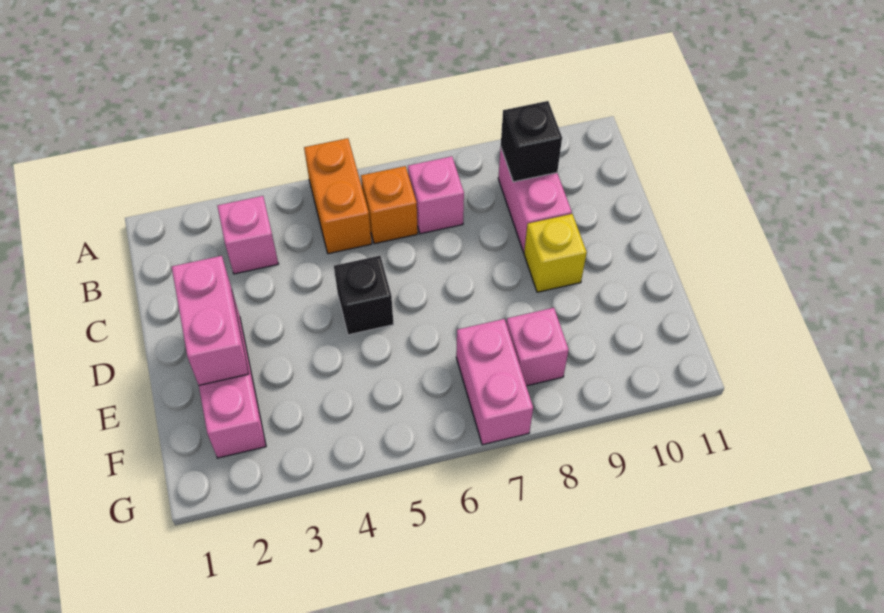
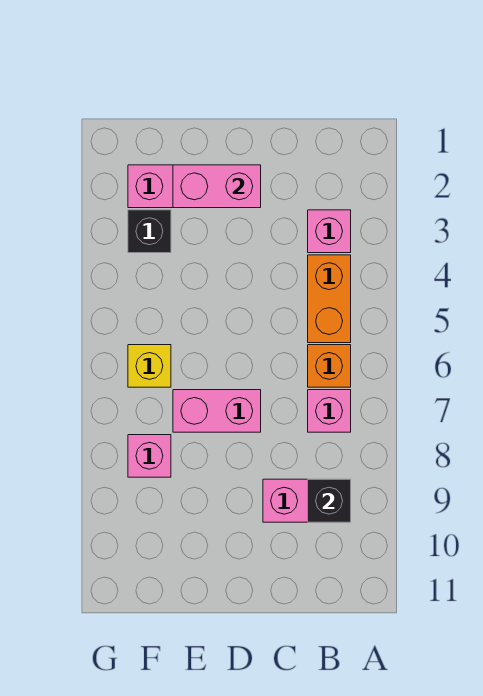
orange brick A5:B5 level 1 -> orange brick B4:B5 level 1
black brick D5 level 1 -> black brick F3 level 1
yellow brick D9 level 1 -> yellow brick F6 level 1
pink brick F7:G7 level 1 -> pink brick D7:E7 level 1

